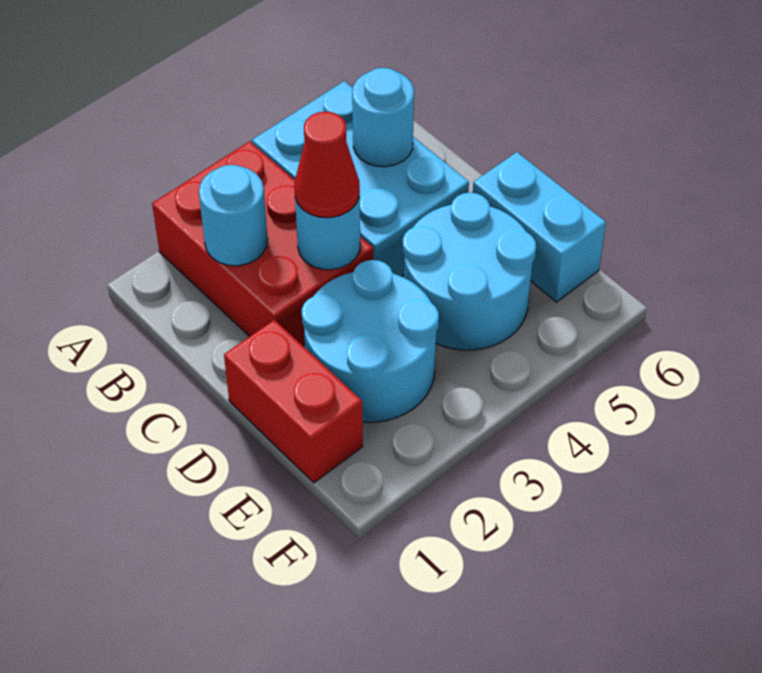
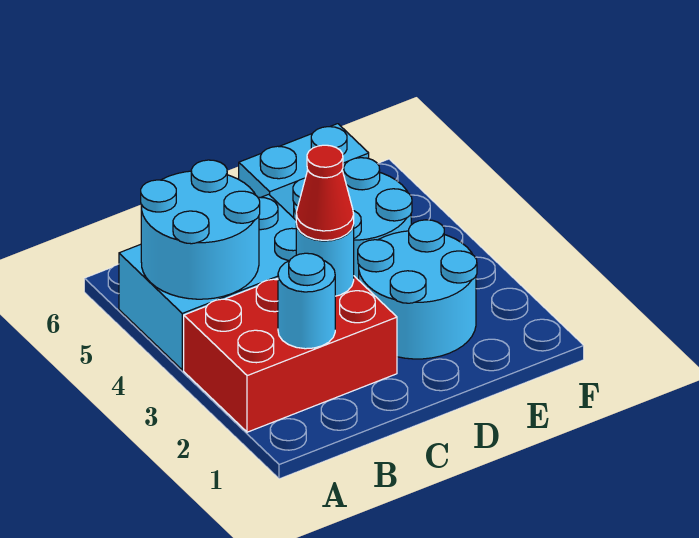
cyan round brick B5 level 2 -> cyan round brick A4:B5 level 2
red brick D1:E1 level 1 -> none

